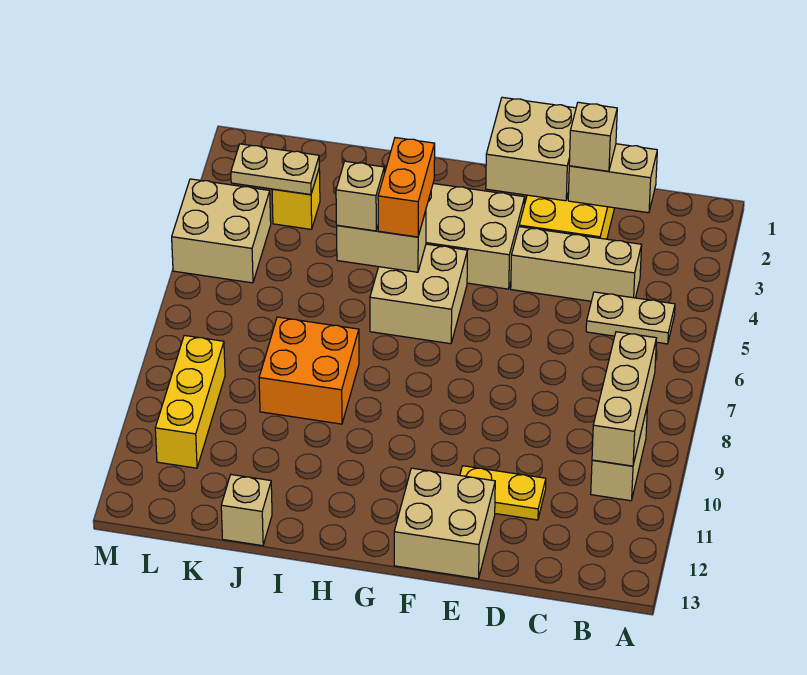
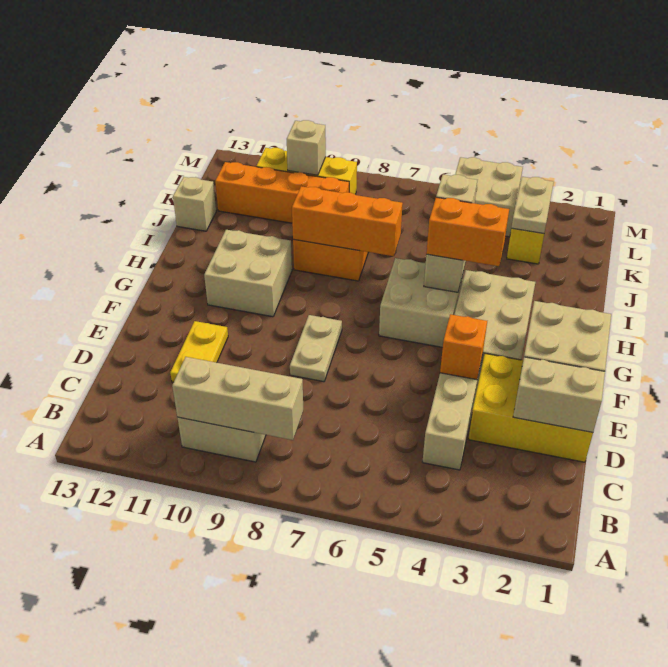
tan plate B5:C5 level 1 -> tan plate E8:F8 level 1
tan brick C2:D2 level 2 -> tan brick D1:D2 level 2
tan brick D2 level 3 -> tan brick L10 level 2
none -> orange brick E4 level 2
tan brick E12:F13 level 1 -> tan brick G10:H11 level 1
none -> orange brick I7:I9 level 2
none -> orange brick K9:K12 level 1

